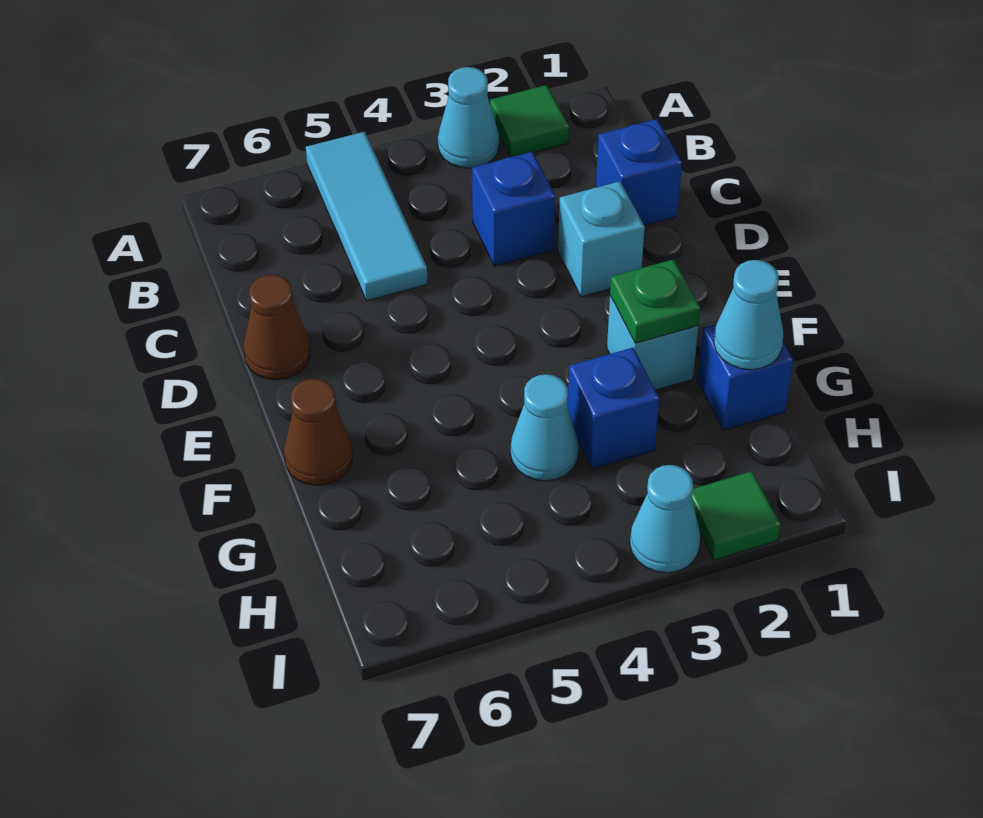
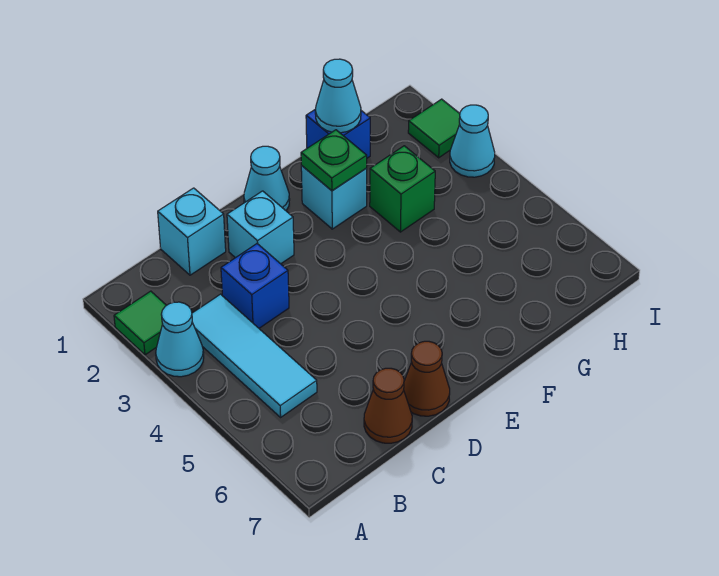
cyan tile A5:C5 level 1 -> cyan tile B3:B5 level 1
blue brick C1 level 1 -> cyan brick C1 level 1
brown cone F7 level 1 -> brown cone C7 level 1
blue brick G3 level 1 -> green brick G3 level 1
cyan cone G4 level 1 -> cyan cone E1 level 1

